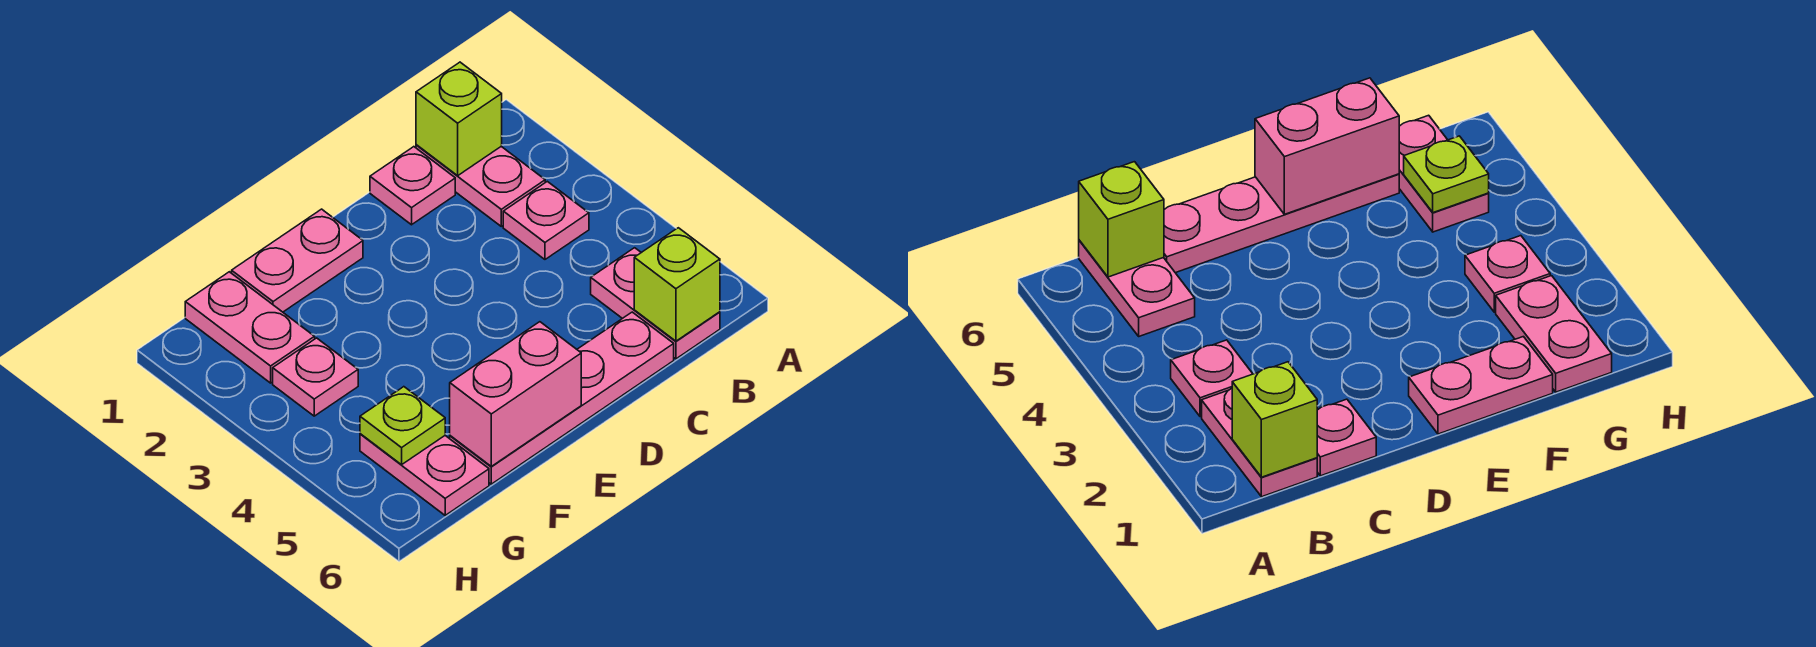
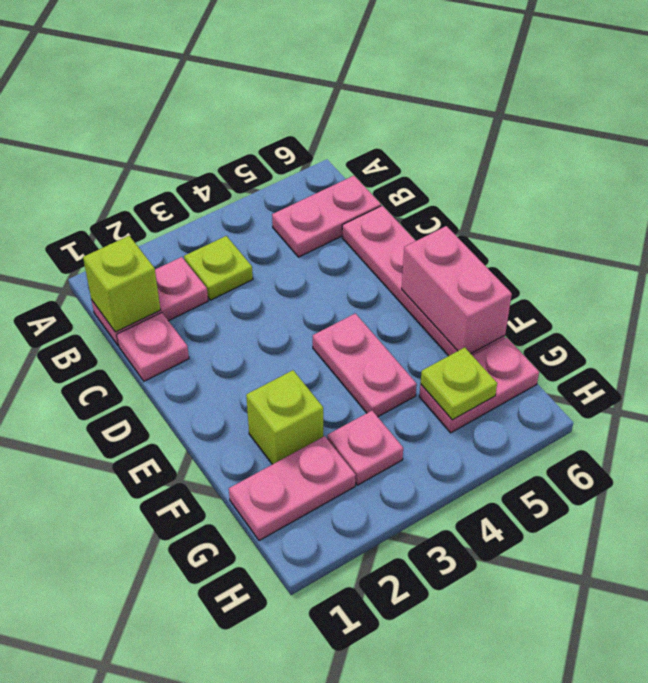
pink plate B3 level 1 -> lime plate B3 level 1
lime brick B6 level 2 -> lime brick F2 level 1
pink plate E1:F1 level 1 -> pink plate E4:F4 level 1

